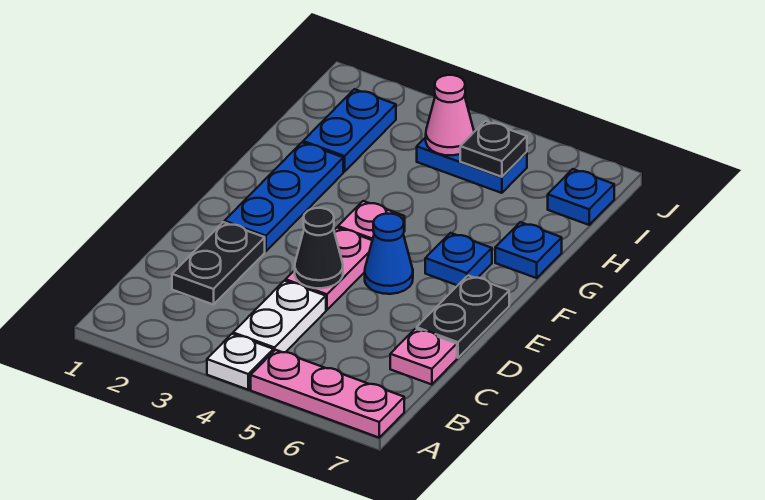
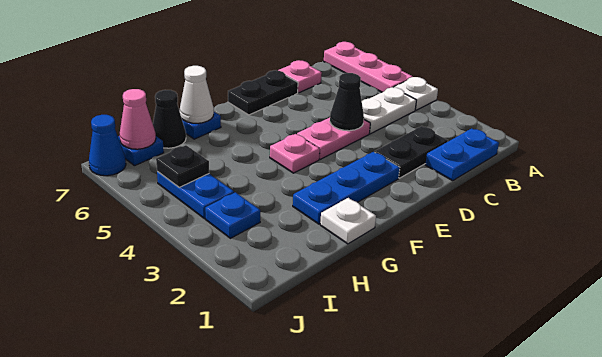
blue cone E5 level 1 -> blue cone J7 level 1
blue plate F6 level 1 -> blue plate I3 level 1
none -> white plate G1 level 1
none -> white cone G7 level 2
blue plate H2:I2 level 1 -> blue plate B1:C1 level 1
none -> black cone H7 level 1
pink cone I4 level 2 -> pink cone I7 level 2

